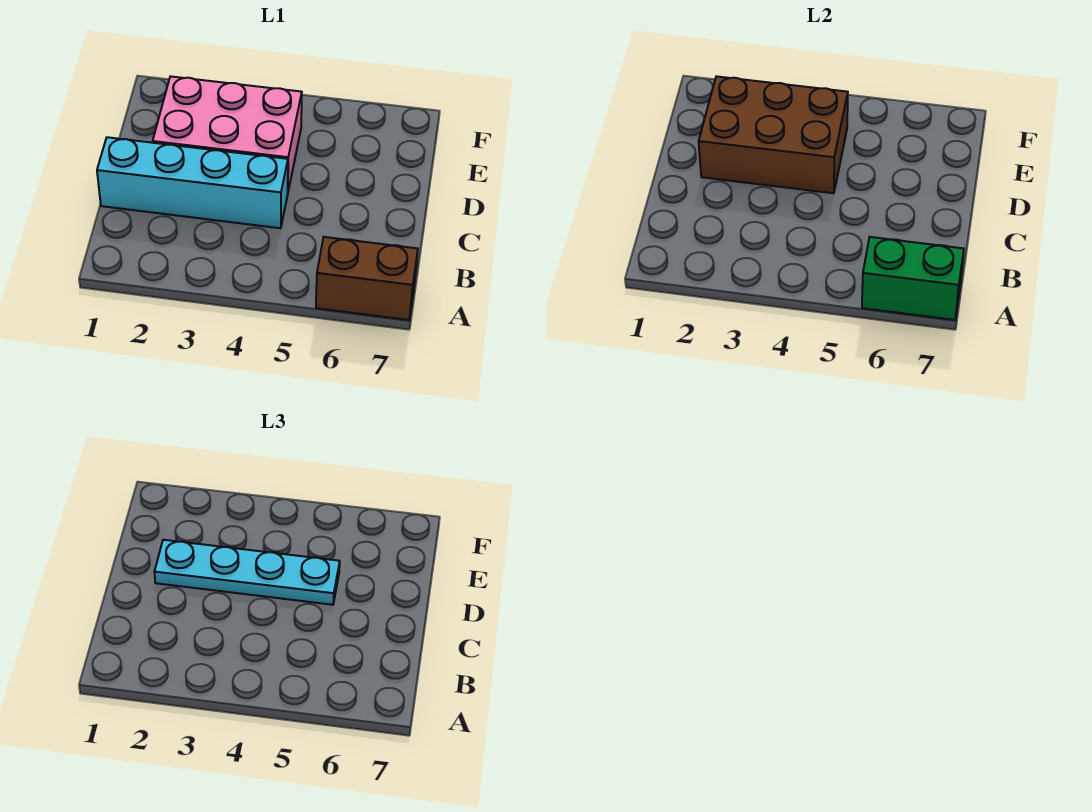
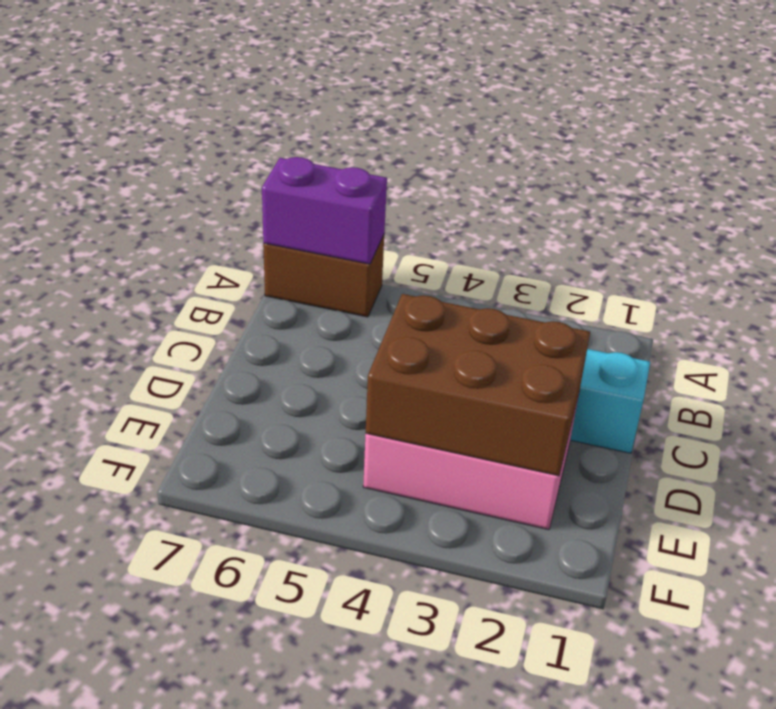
green brick A6:A7 level 2 -> purple brick A6:A7 level 2
cyan plate D2:D5 level 3 -> none

